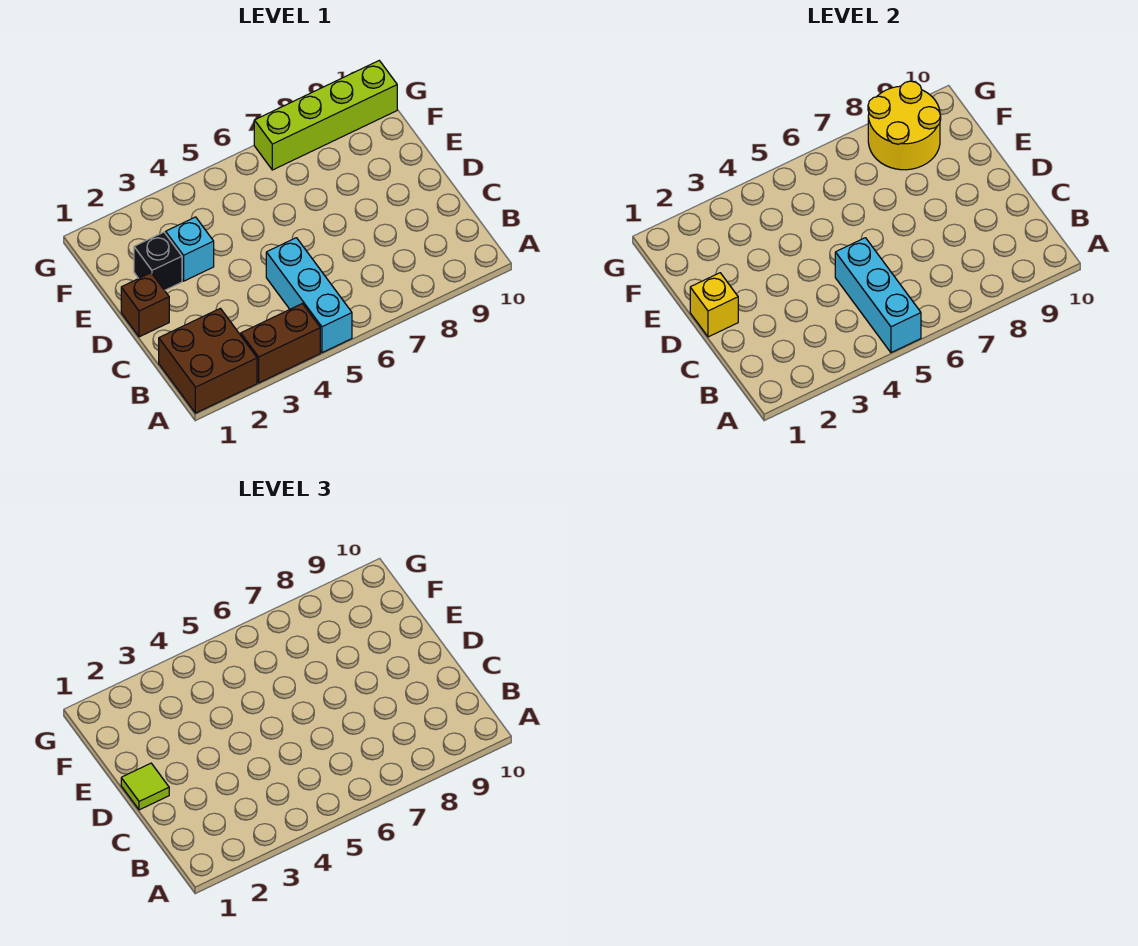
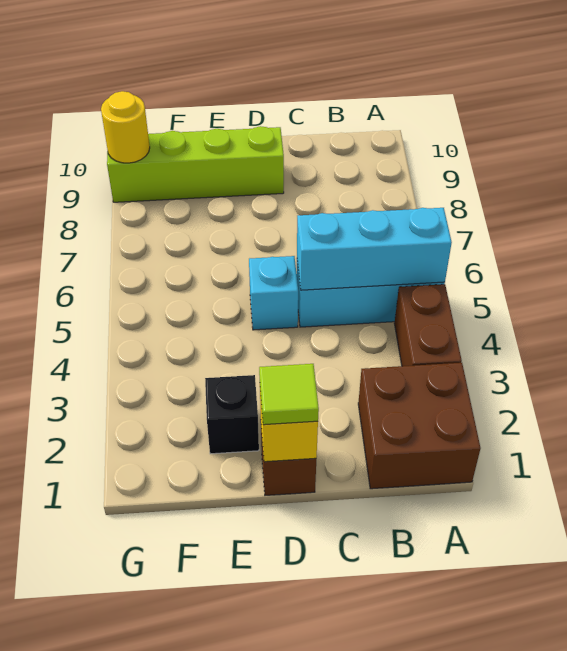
cyan brick E3 level 1 -> cyan brick D5 level 1
yellow round brick F8:G9 level 2 -> yellow round brick G9 level 2
lime brick G7:G10 level 1 -> lime brick D9:G9 level 1

